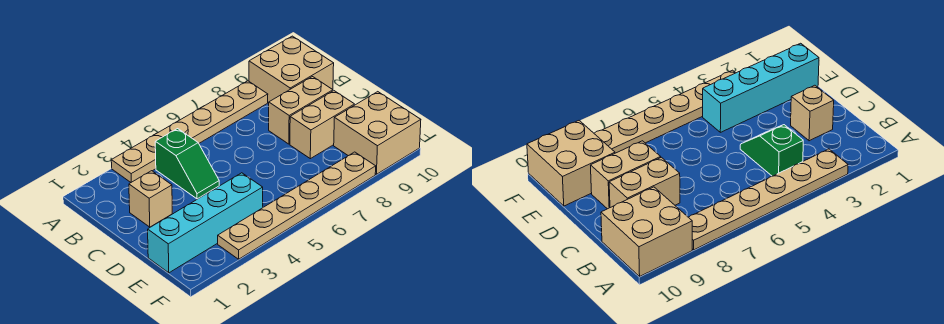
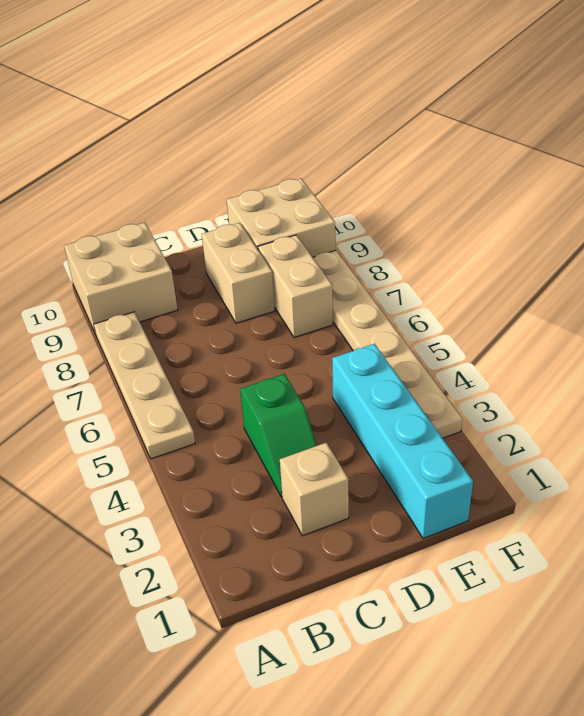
tan plate A3:A8 level 1 -> tan plate A5:A8 level 1
green slope B4:C4 level 1 top B -> green slope C3:C4 level 1 top 4
tan brick C8:C9 level 1 -> tan brick E7:E8 level 1

